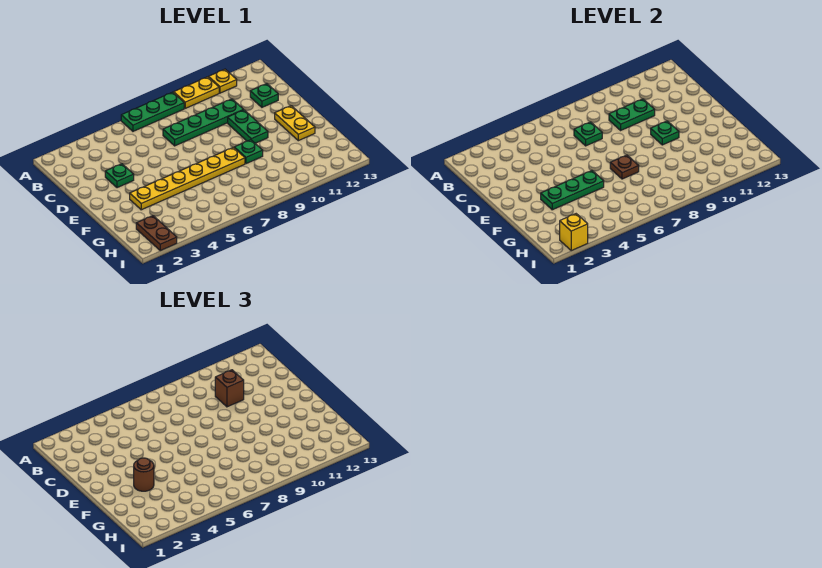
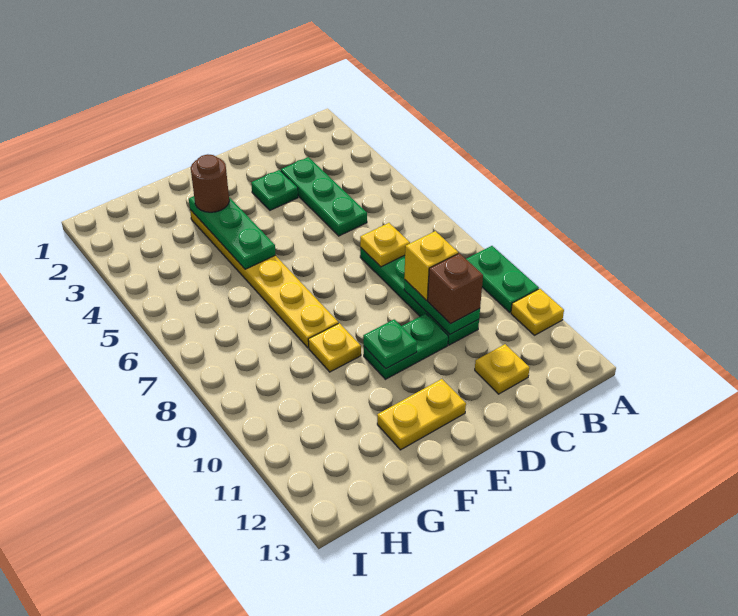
green plate A6:A8 level 1 -> green plate C3:C5 level 1
yellow plate A9:A10 level 1 -> green plate A9:A10 level 1
green plate C7 level 2 -> yellow plate C7 level 2
green plate C12 level 1 -> yellow plate C12 level 1
brown plate F7 level 2 -> none
green plate F9 level 1 -> yellow plate F9 level 1
brown plate H2:I2 level 1 -> none
yellow brick I2 level 2 -> yellow brick C9 level 3

